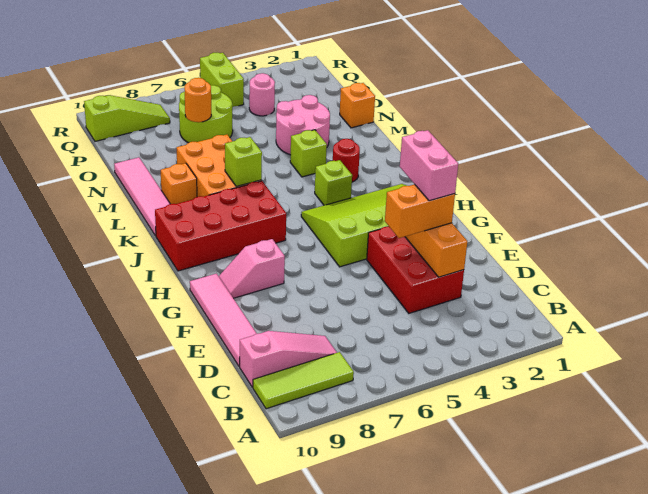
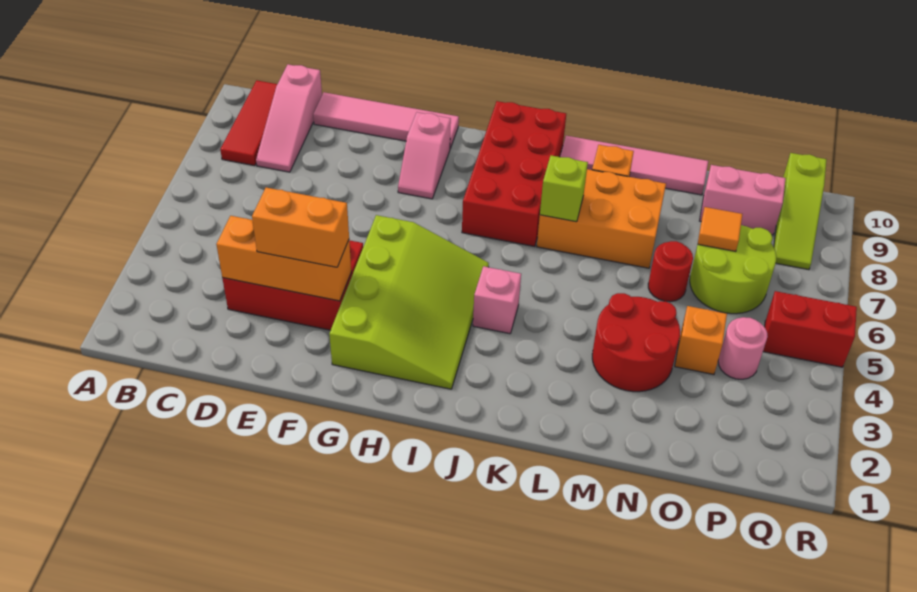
lime tile B8:B10 level 1 -> red tile B8:B10 level 1
orange brick E3:E4 level 3 -> orange brick E3:F3 level 3
pink brick E3:F3 level 4 -> pink brick O9:P9 level 1
pink slope G8:G9 level 1 top 8 -> pink slope G8:G9 level 1 top 9
lime brick J4 level 1 -> pink brick J4 level 1
red round brick K3 level 1 -> red round brick N6 level 1
lime brick L4 level 1 -> none
pink round brick M3:N4 level 1 -> red round brick M3:N4 level 1
orange brick N1 level 1 -> orange brick O4 level 1
orange round brick O7 level 2 -> orange tile O7 level 2
lime brick Q5:R5 level 1 -> red brick Q5:R5 level 1

